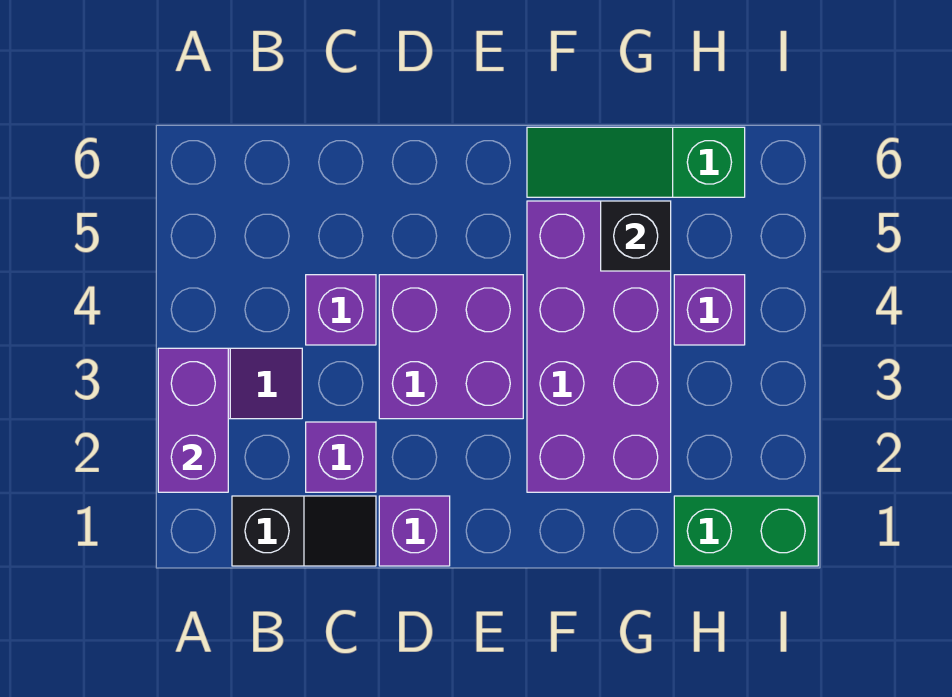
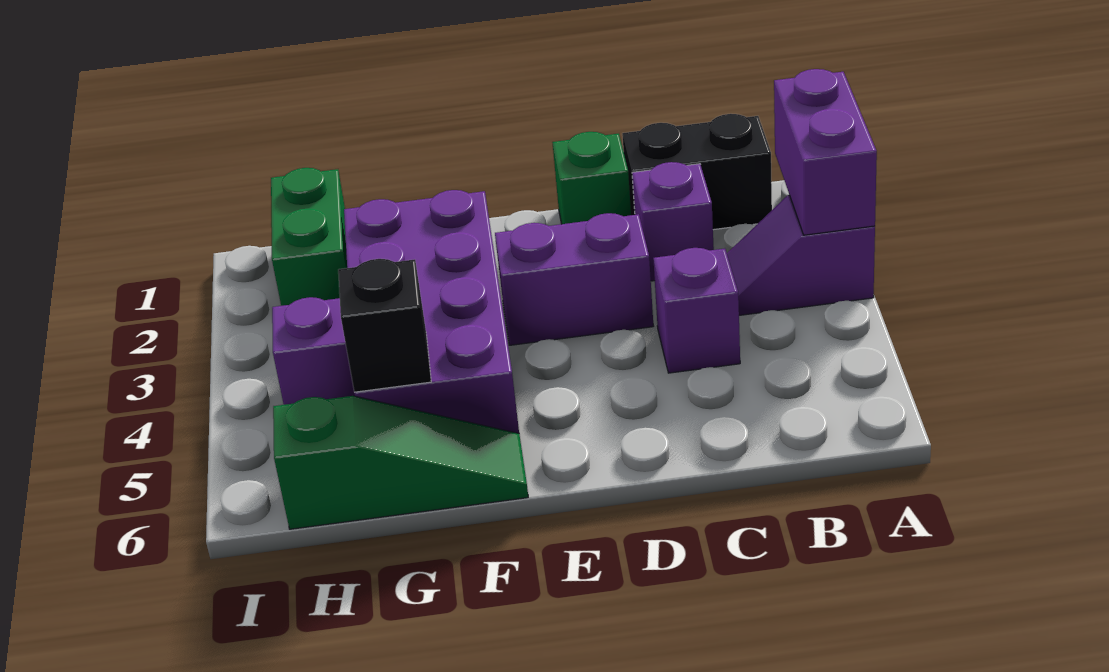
black slope B1:C1 level 1 top B -> black brick B1:C1 level 1
purple brick D1 level 1 -> green brick D1 level 1
purple brick D3:E4 level 1 -> purple brick D3:E3 level 1
green brick H1:I1 level 1 -> green brick H1:H2 level 1

